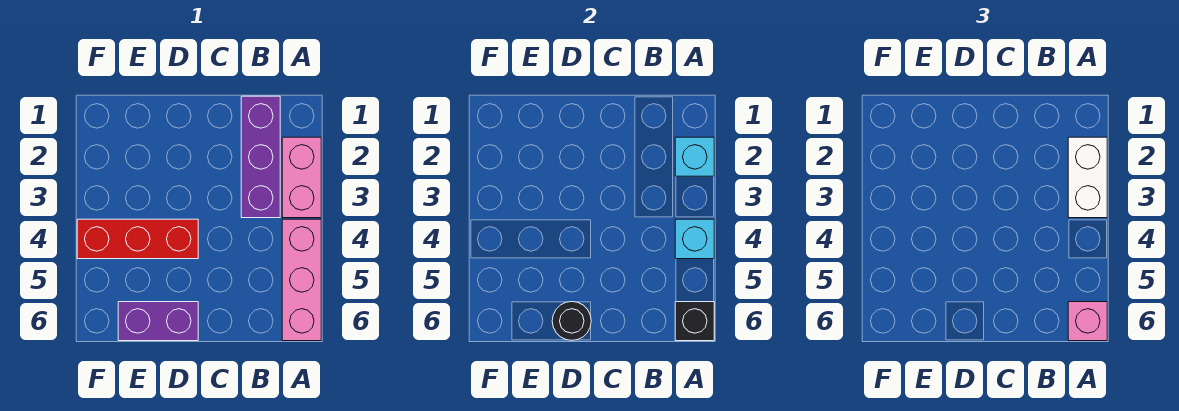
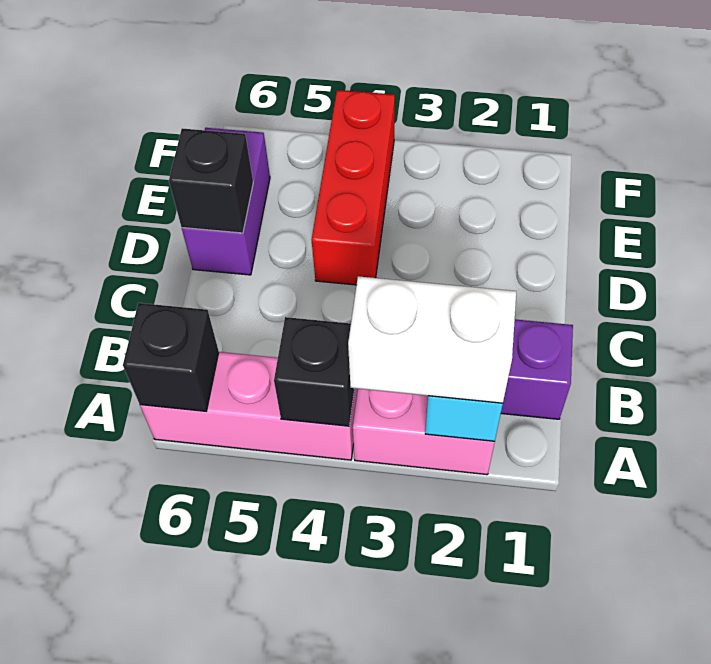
cyan brick A4 level 2 -> black brick A4 level 2
pink brick A6 level 3 -> none
black round brick D6 level 2 -> black brick D6 level 2

